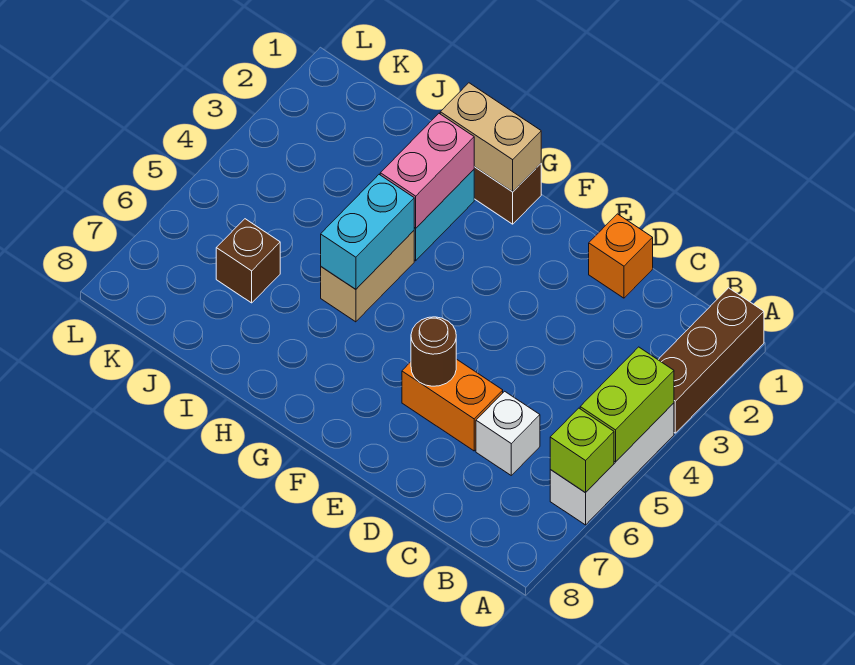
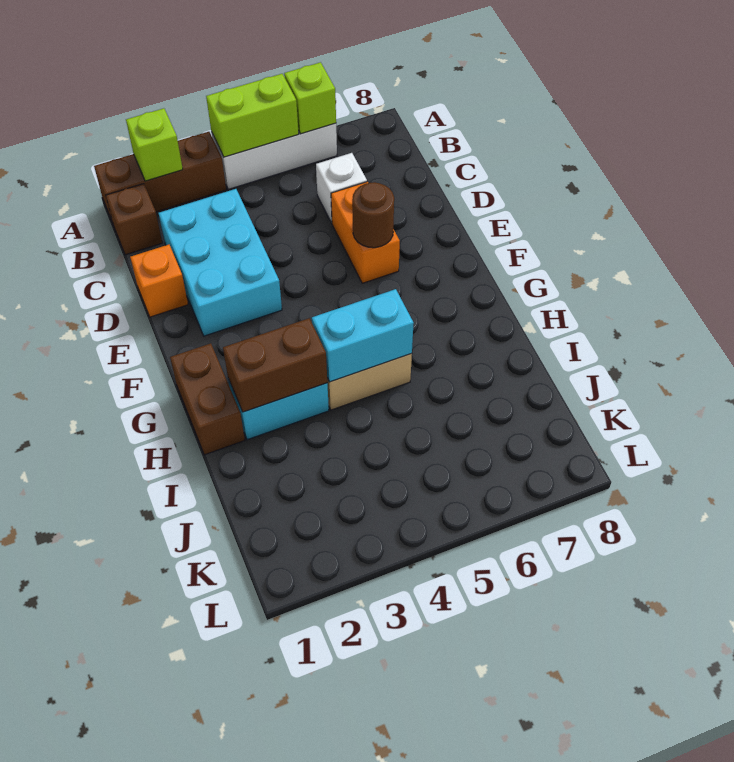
none -> lime brick A2 level 2
none -> cyan brick C2:E3 level 1
tan brick G1:H1 level 2 -> none
pink brick H2:H3 level 2 -> brown brick H2:H3 level 2
brown brick J6 level 1 -> brown brick B1 level 1

